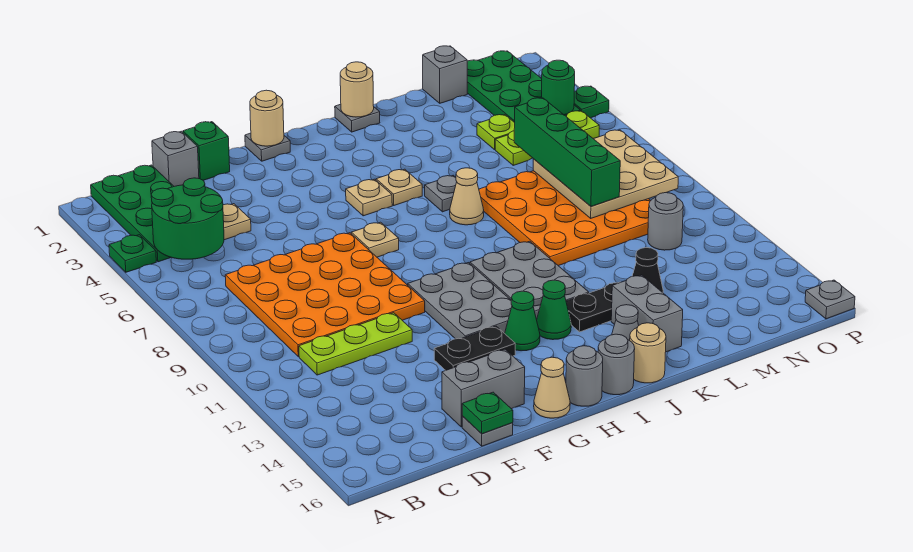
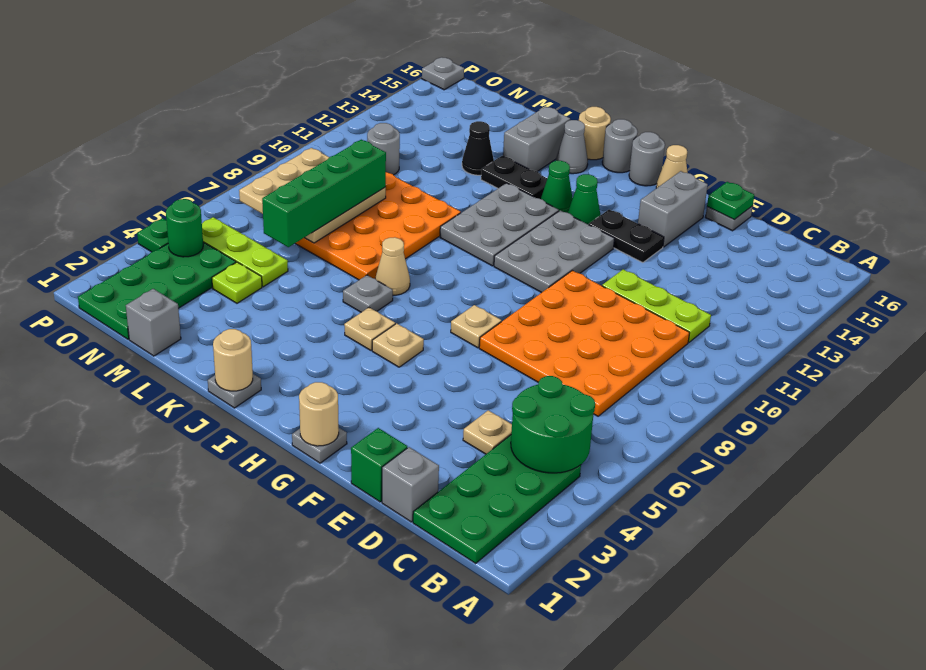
green plate A4 level 1 -> none
grey brick E15:F15 level 1 -> grey brick F14:F15 level 1

